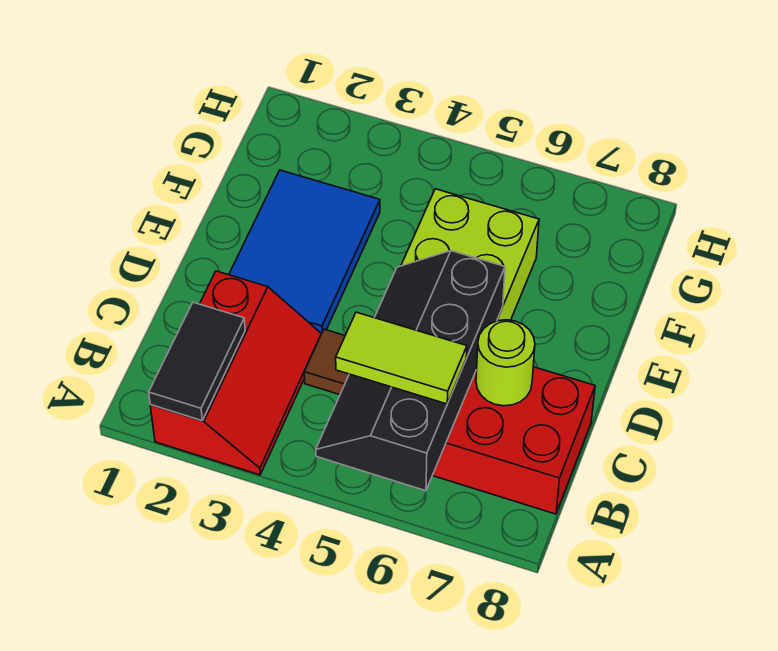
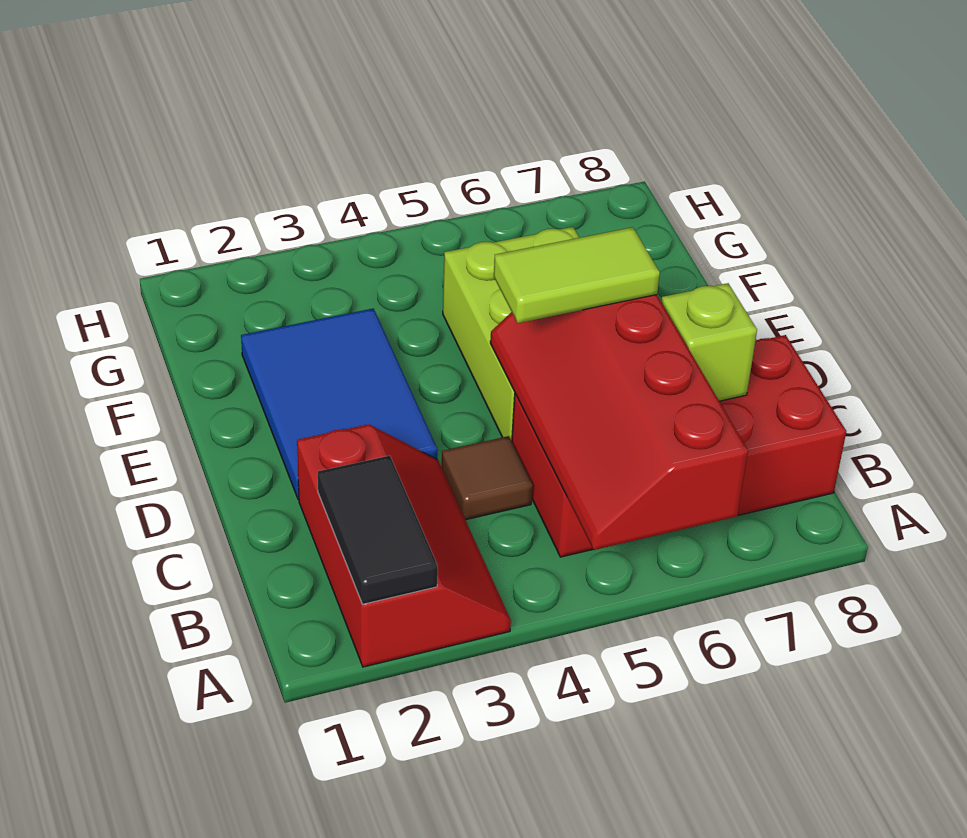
black slope A5:D6 level 2 top 6 -> red slope A5:D6 level 2 top 6
lime tile B5:B6 level 3 -> lime tile D5:D6 level 3
lime round brick C7 level 2 -> lime brick C7 level 2

